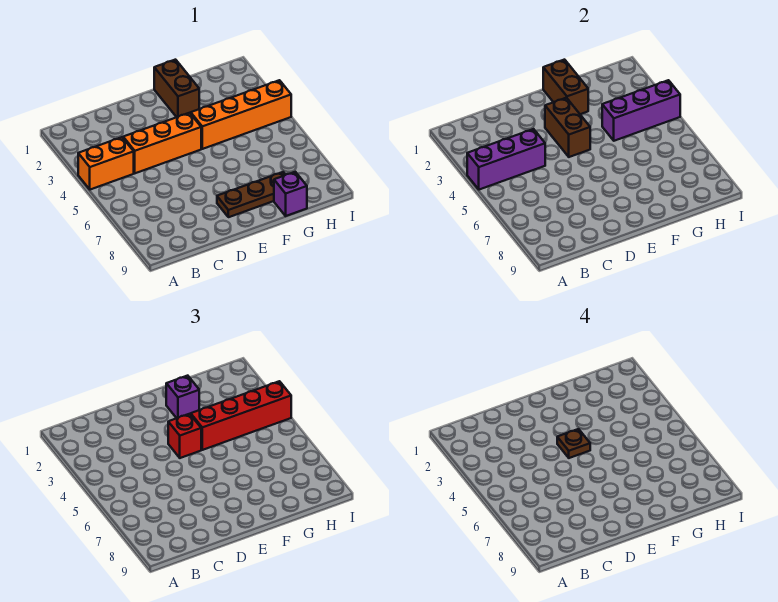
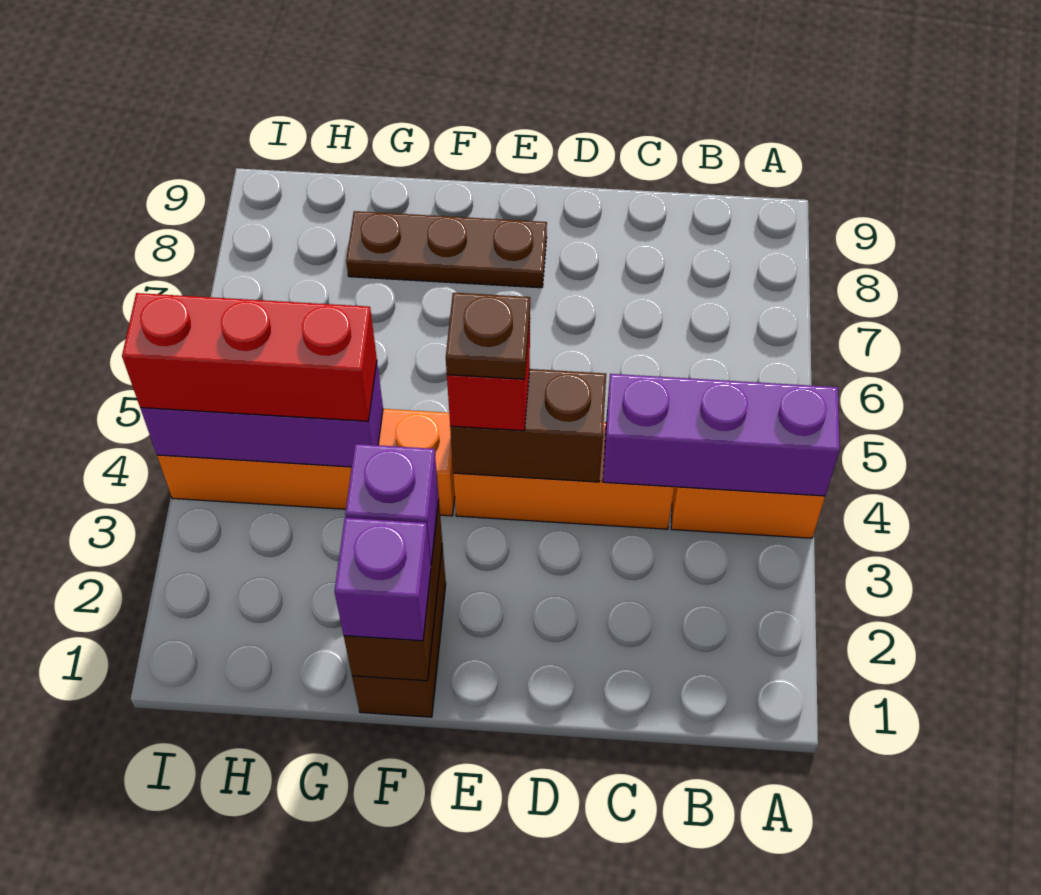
brown brick E3:E4 level 2 -> brown brick D4:E4 level 2
red brick F4:I4 level 3 -> red brick G4:I4 level 3
purple brick G9 level 1 -> purple brick F1 level 3

